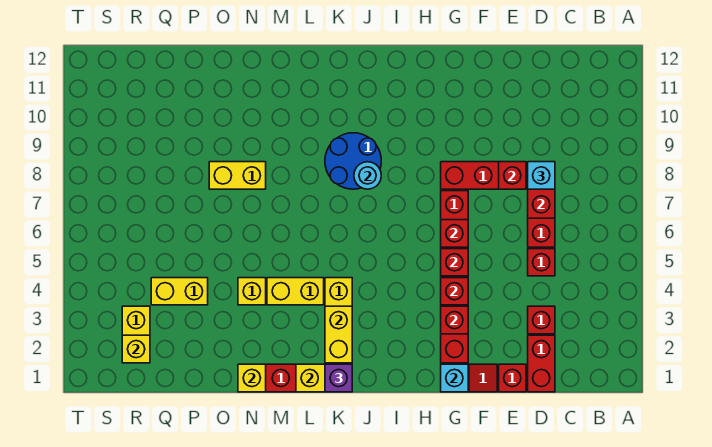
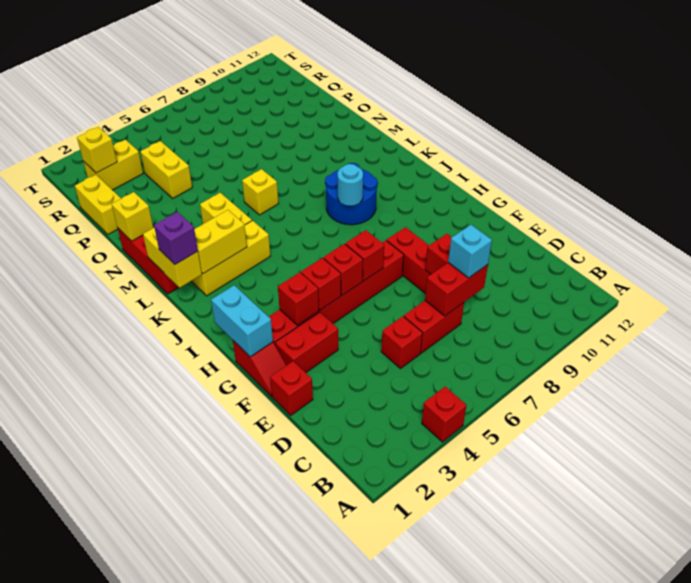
red brick D1:D2 level 1 -> red brick F2:F3 level 1
red brick D3 level 1 -> red brick A4 level 1
cyan brick G1 level 2 -> cyan brick G1:H1 level 2
yellow brick N4 level 1 -> yellow brick M6 level 1
yellow brick N8:O8 level 1 -> yellow brick P1:Q1 level 1

